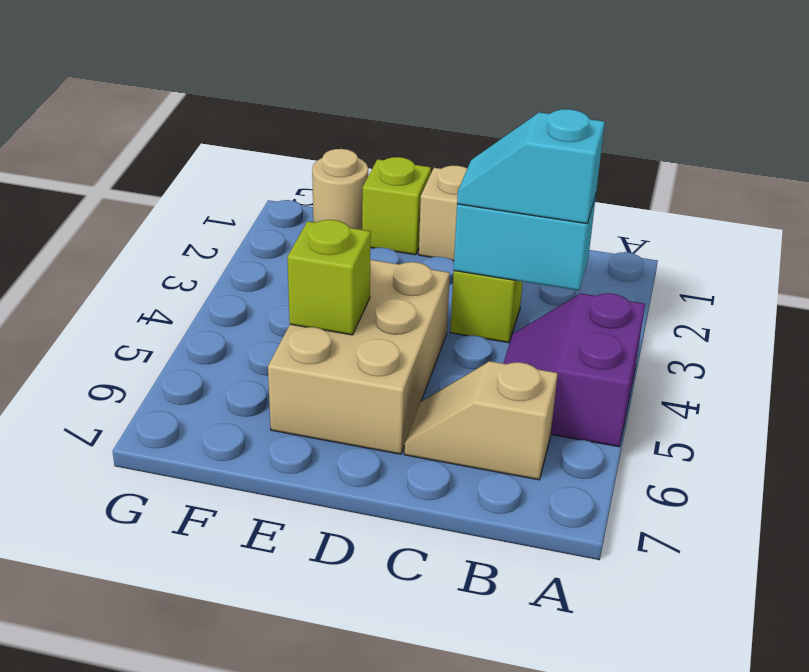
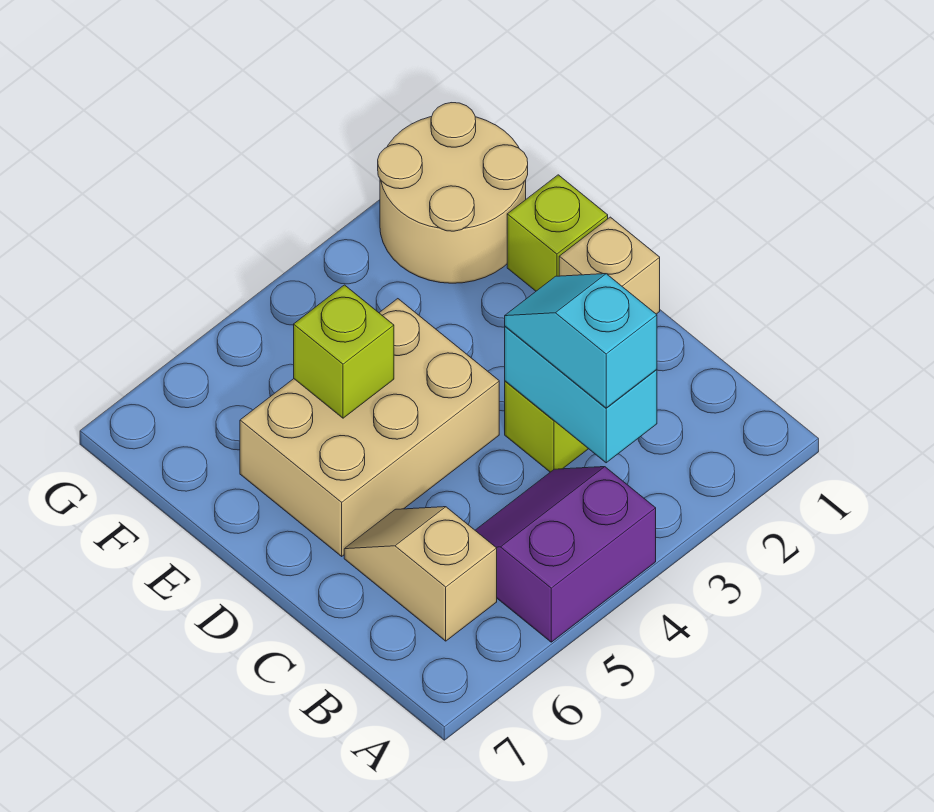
tan round brick F1 level 1 -> tan round brick F1:G2 level 1

